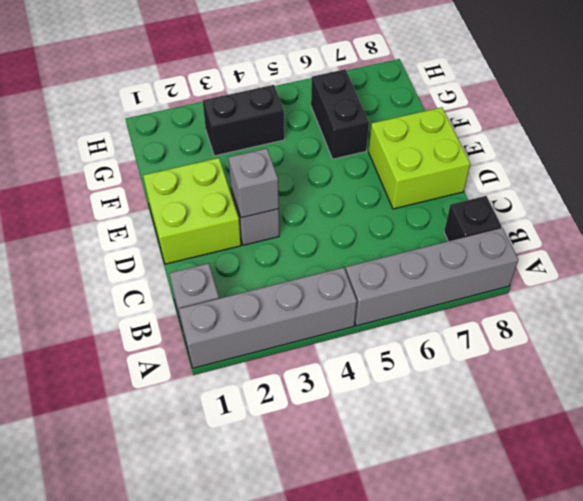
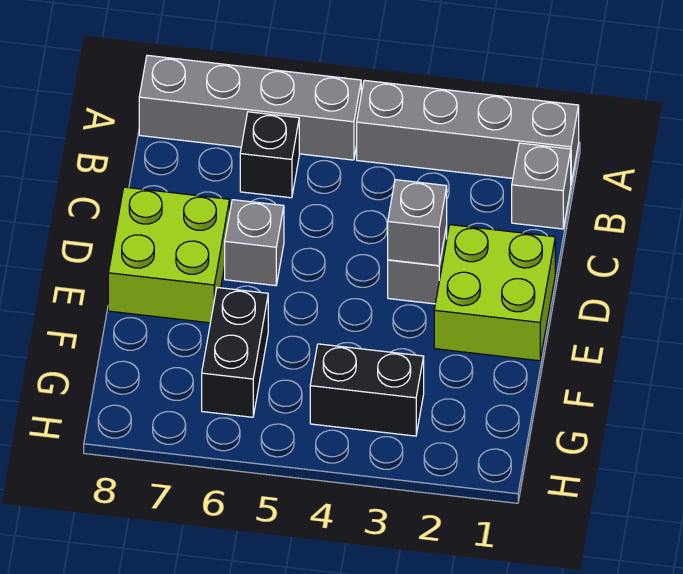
black brick B8 level 1 -> black brick B6 level 1
none -> grey brick D6 level 1

